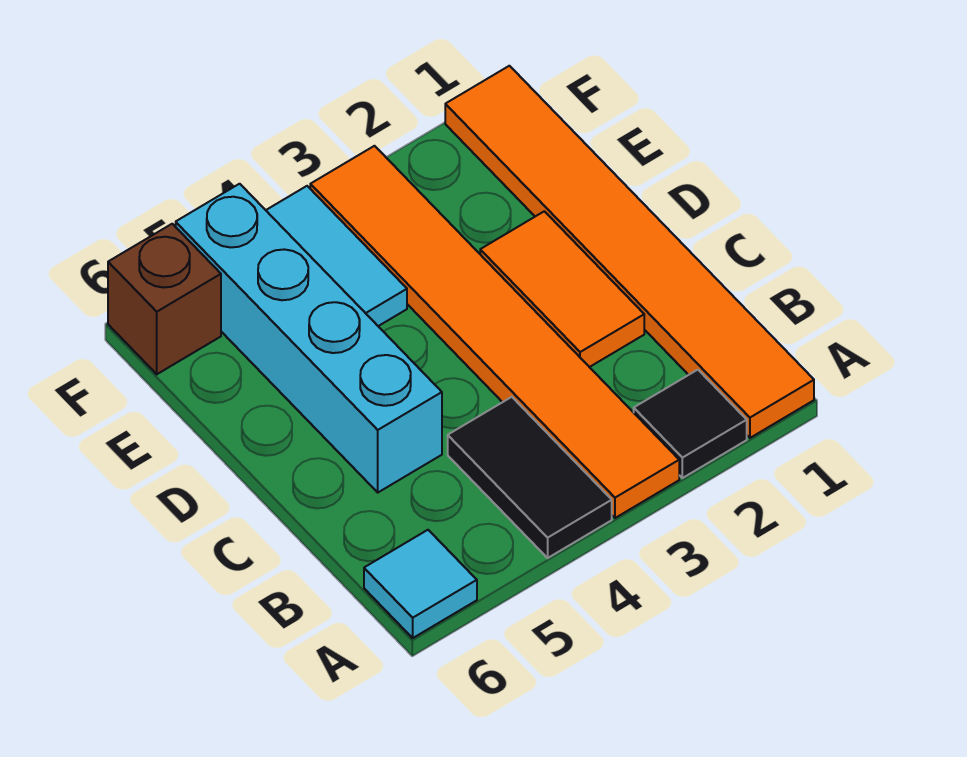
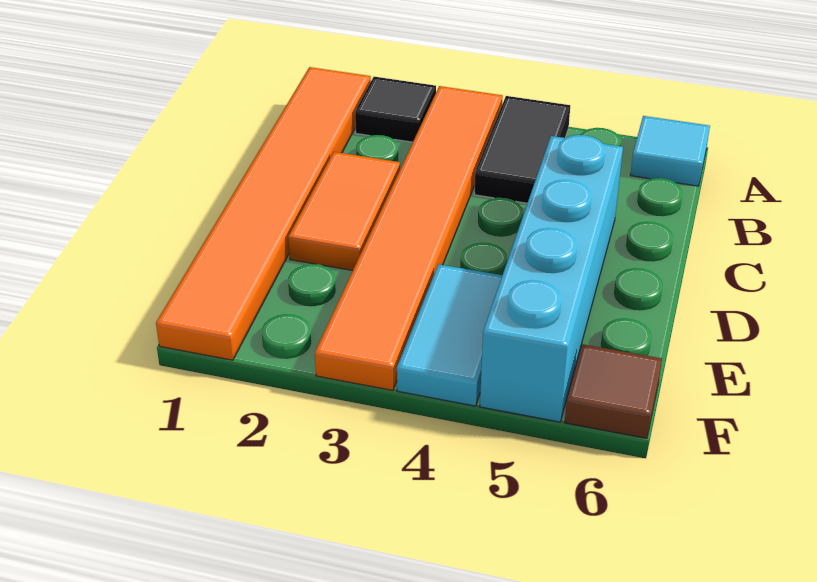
brown brick F6 level 1 -> brown tile F6 level 1

